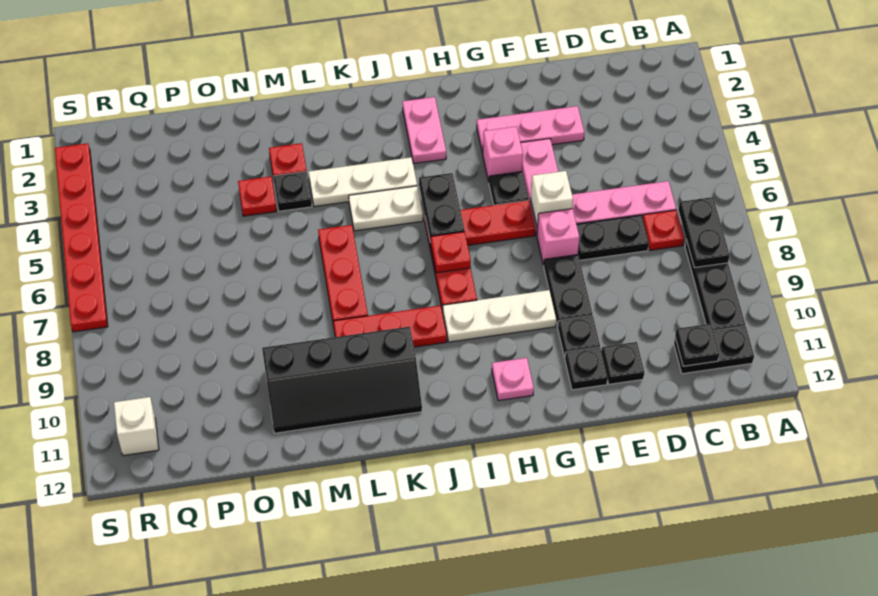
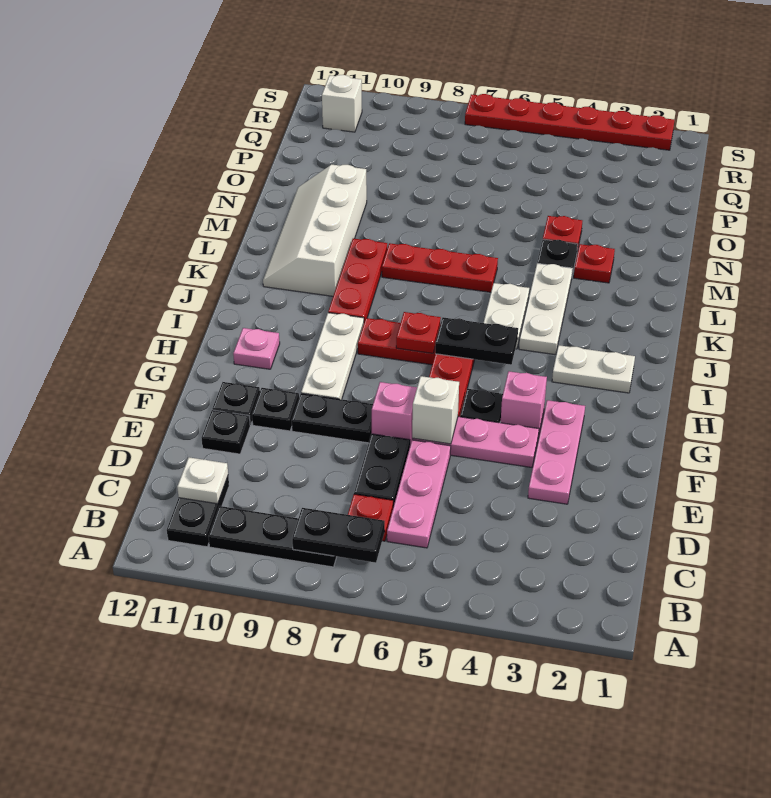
black plate C11 level 2 -> white plate C11 level 2
pink plate I2:I3 level 1 -> white plate I2:I3 level 1
black slope K10:N11 level 1 top 10 -> white slope K10:N11 level 1 top 10

